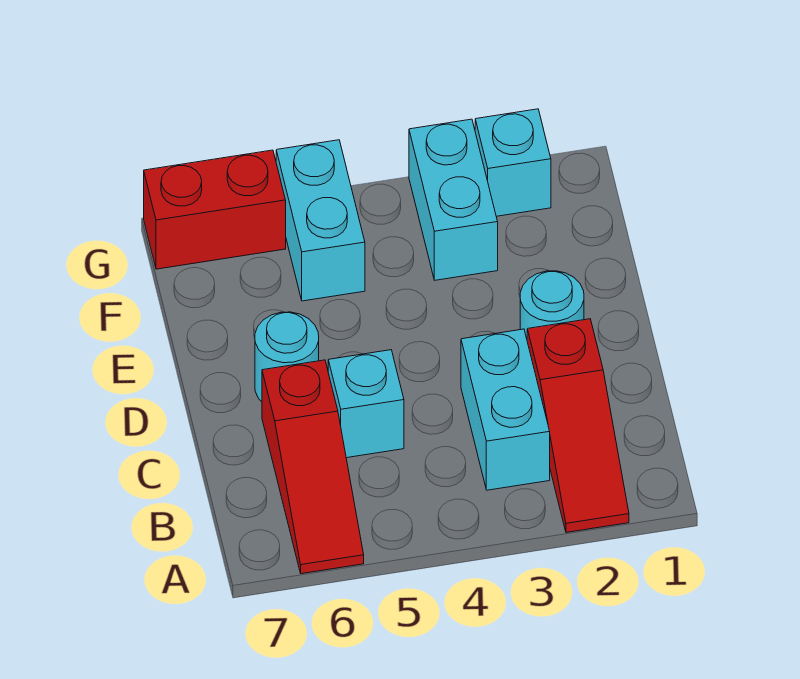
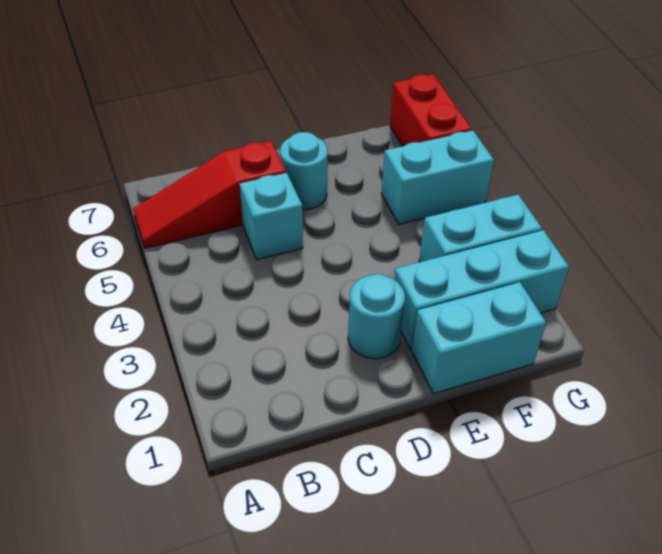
red slope A2:C2 level 1 top C -> none
cyan brick B3:C3 level 1 -> cyan brick E1:F1 level 1
cyan brick G2 level 1 -> cyan brick E2:G2 level 1

